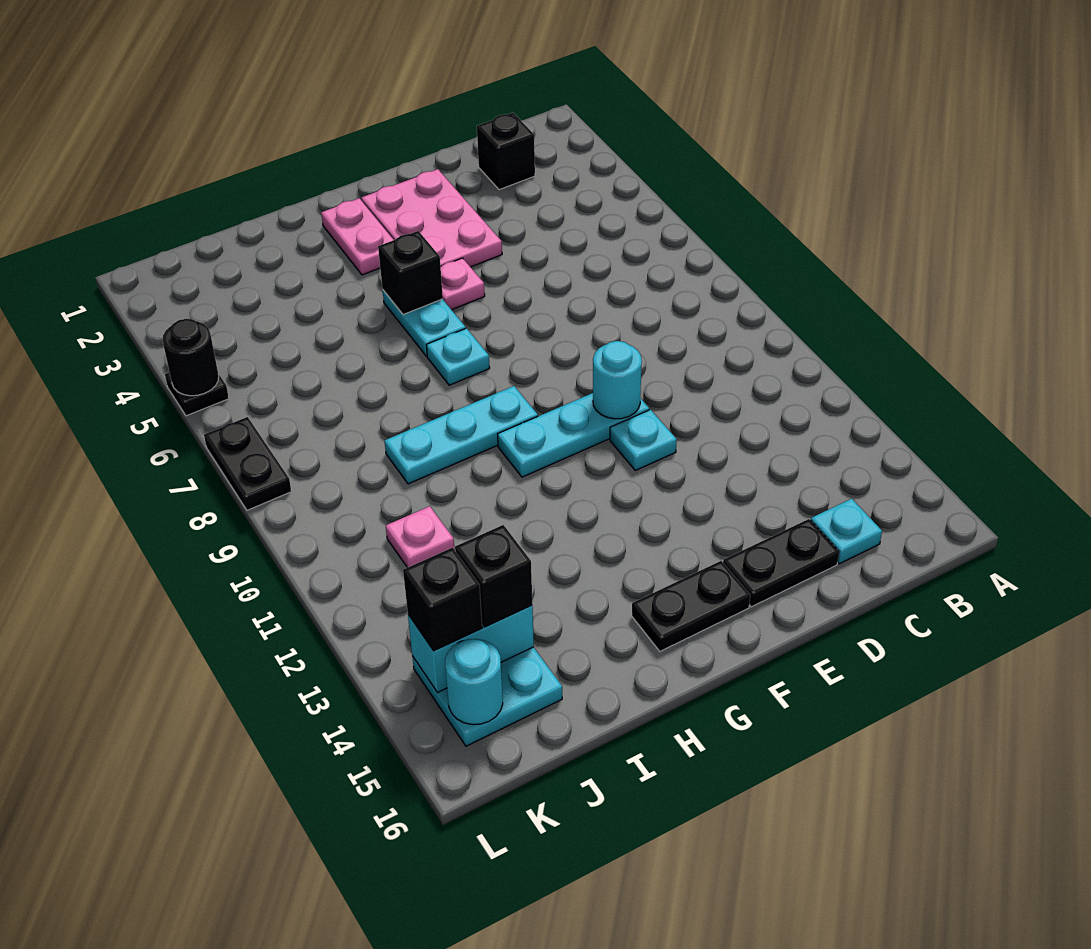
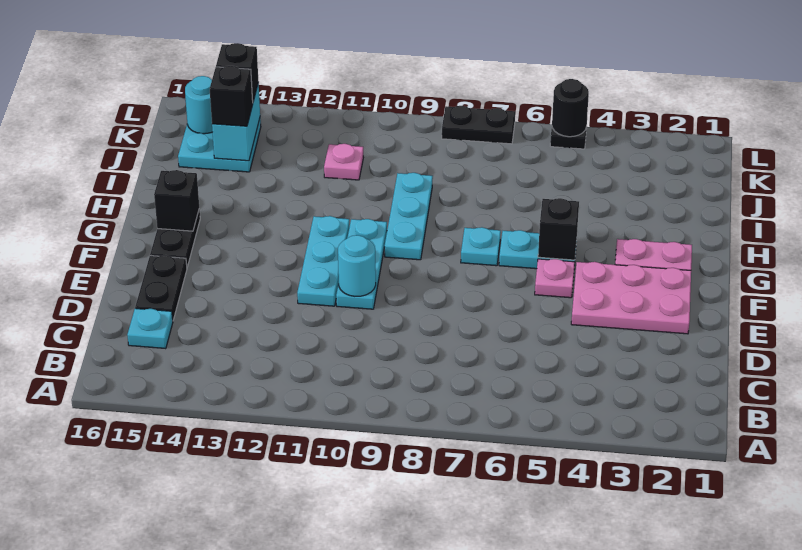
black brick C2 level 1 -> black brick G15 level 2
cyan plate E11 level 1 -> cyan plate E11:G11 level 1

